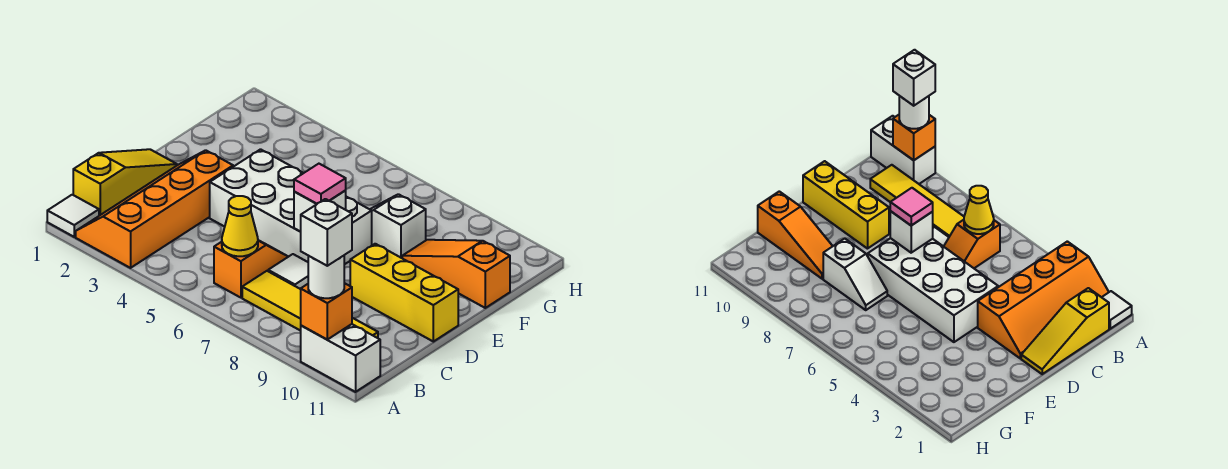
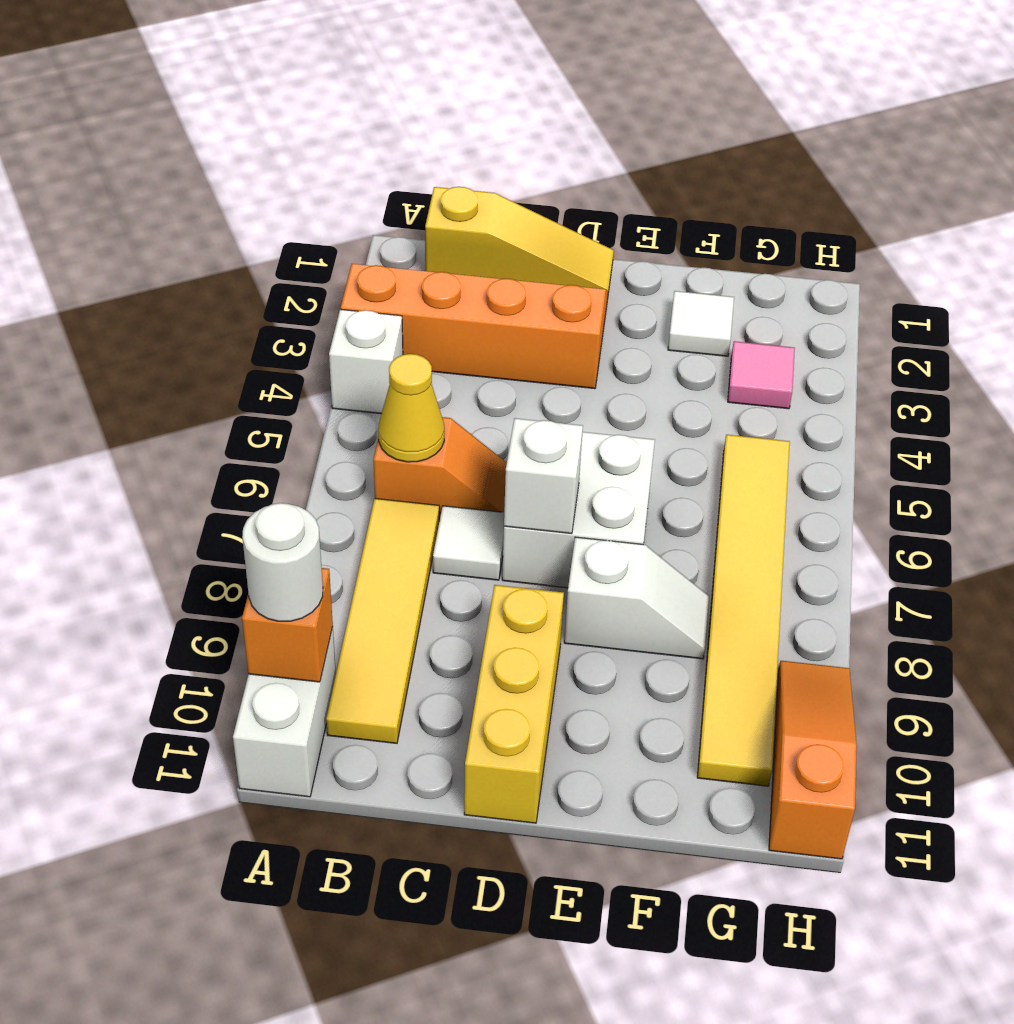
white tile A1 level 1 -> white tile F2 level 1
white brick A10 level 4 -> white brick A4 level 1
white brick D4:E7 level 1 -> white brick D6:E7 level 1
pink tile D7 level 3 -> pink tile G3 level 1
white slope F7:F8 level 1 top 8 -> white slope E8:F8 level 1 top E
orange slope F9:F11 level 1 top 11 -> orange slope H9:H11 level 1 top 11
none -> yellow tile G5:G10 level 1

